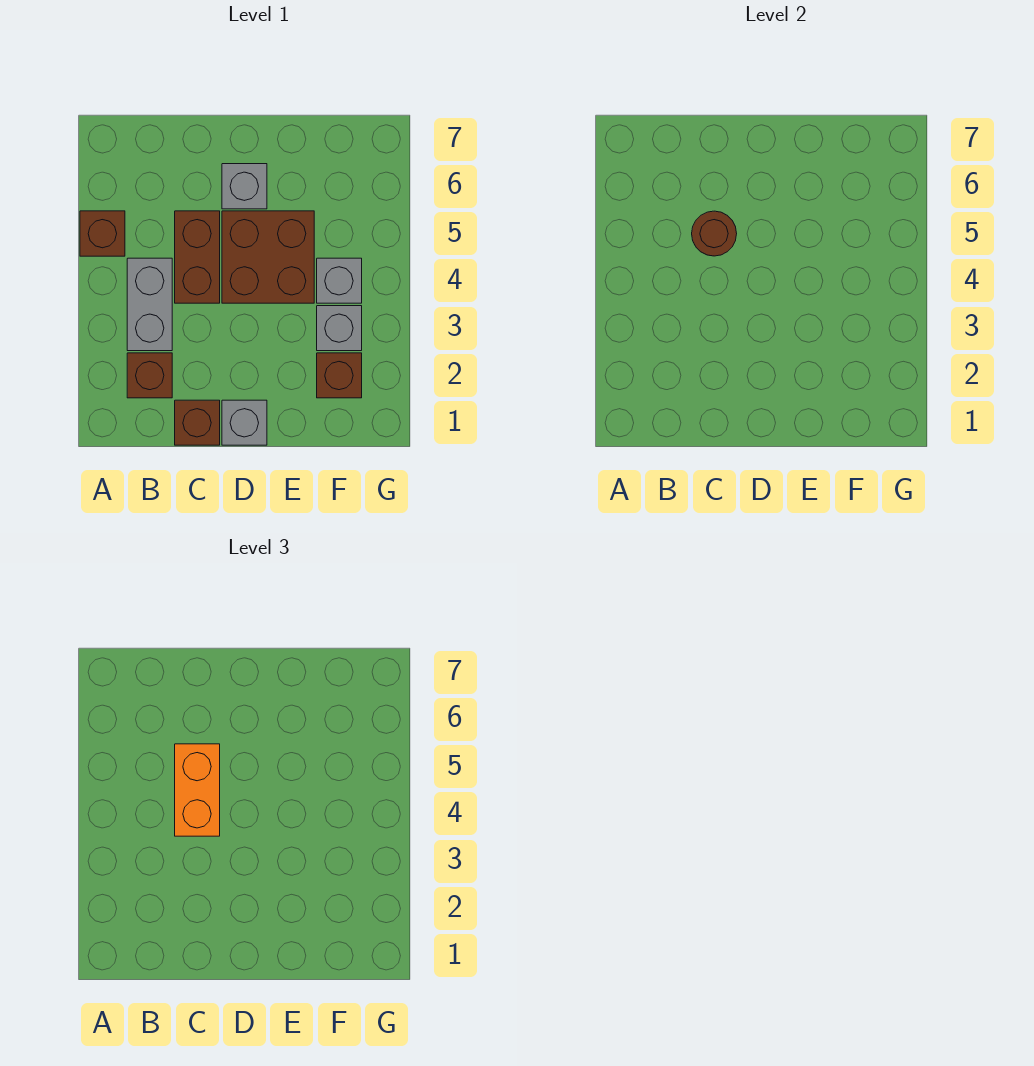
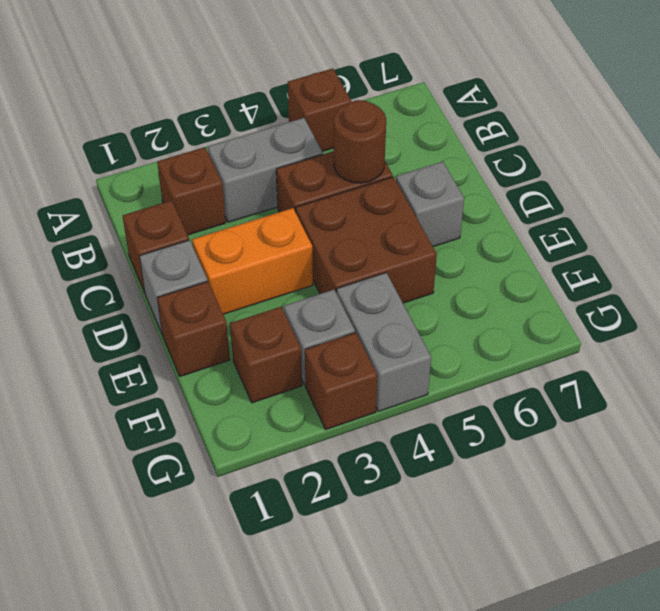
orange brick C4:C5 level 3 -> orange brick D2:D3 level 1
none -> brown brick E1 level 1
grey brick F4 level 1 -> grey brick F4:G4 level 1
none -> brown brick G3 level 1

